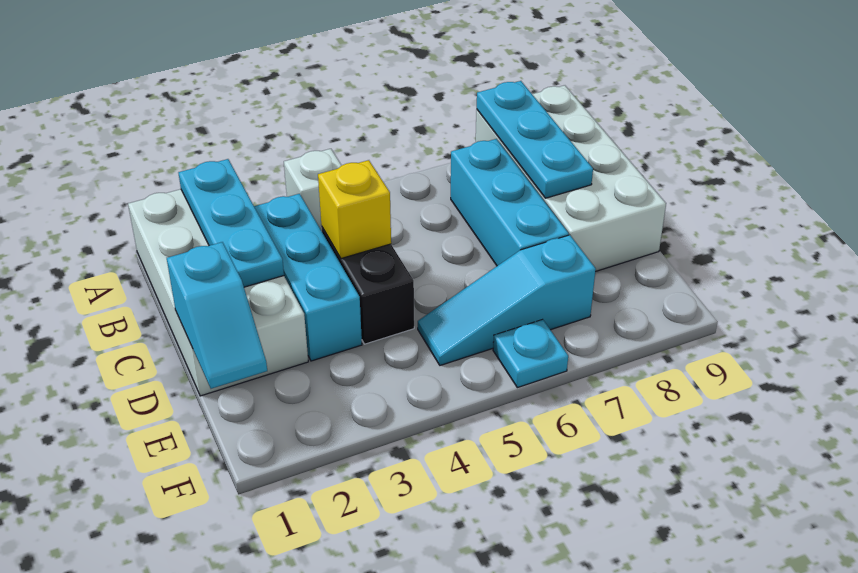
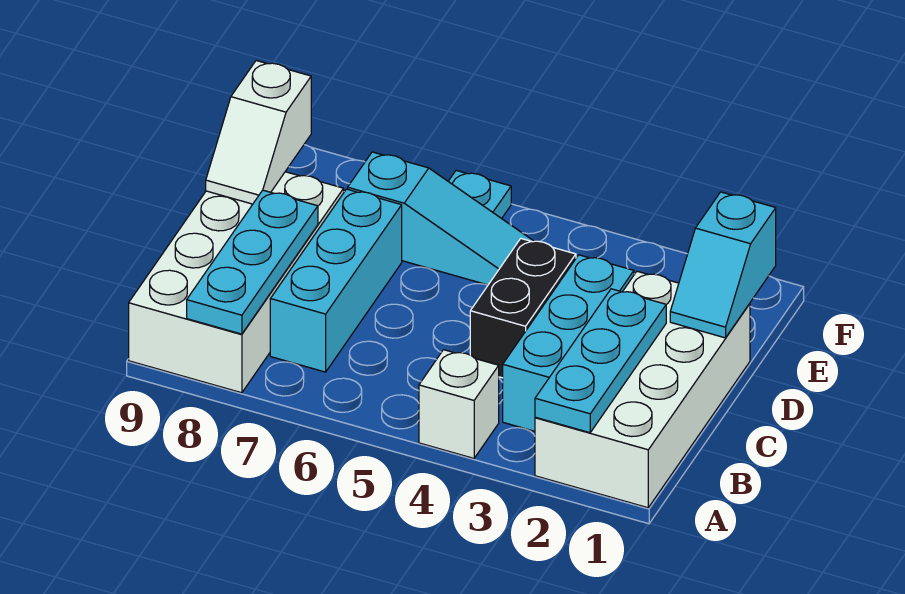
yellow brick C4 level 2 -> none
cyan slope D1:E1 level 2 top D -> cyan slope D1:E1 level 2 top E
none -> white slope D9:E9 level 2 top E

